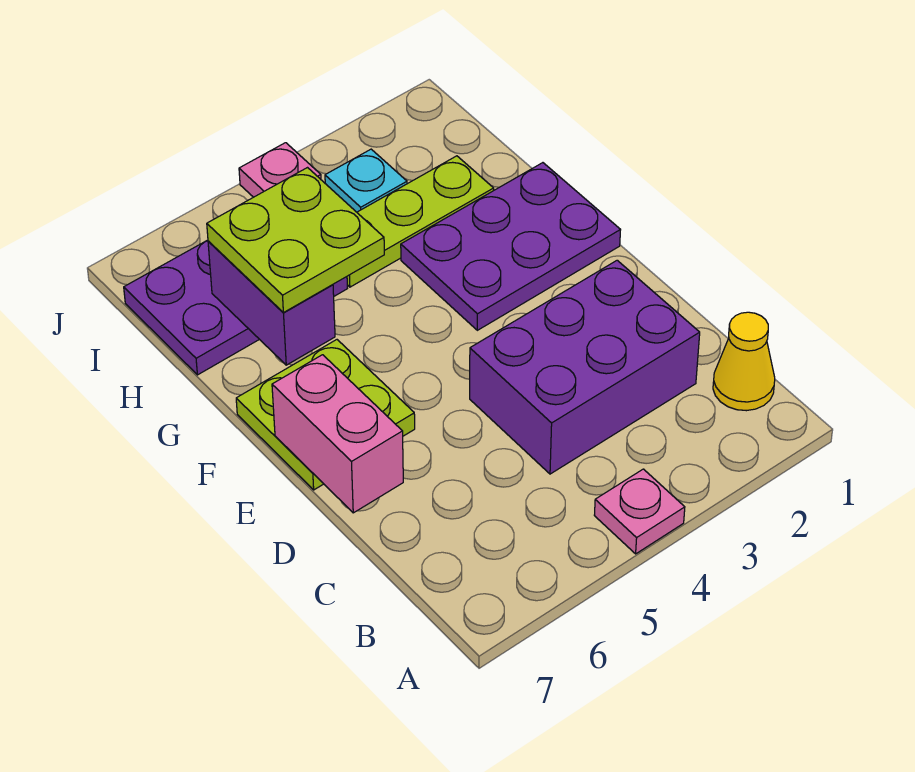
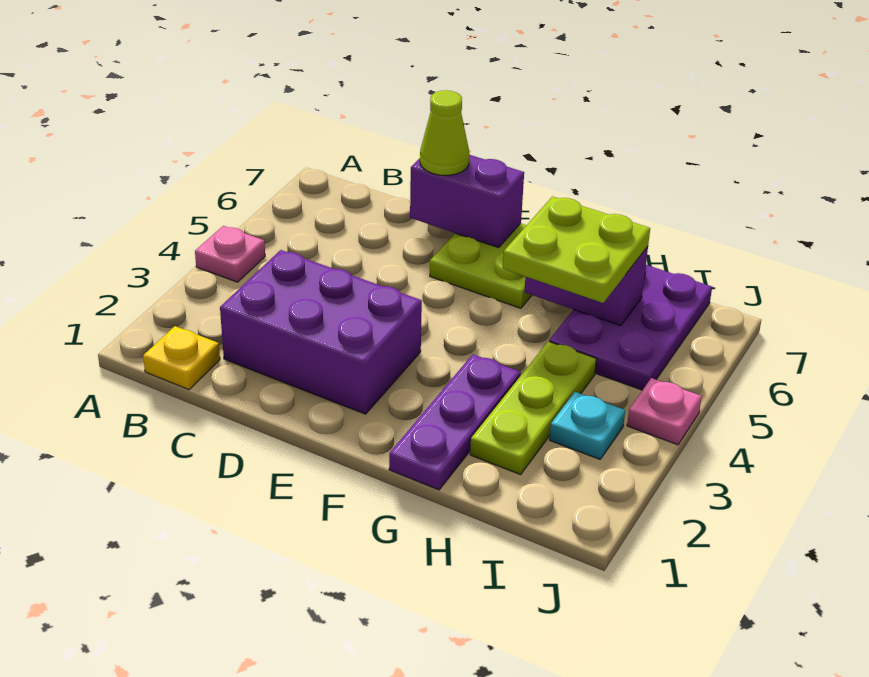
yellow cone B1 level 1 -> yellow plate B1 level 1
purple brick C2:D4 level 1 -> purple brick C2:E3 level 1
pink brick D7:E7 level 2 -> purple brick D7:E7 level 2
none -> lime cone D7 level 3
purple plate F1:G3 level 1 -> purple plate G1:G3 level 1

